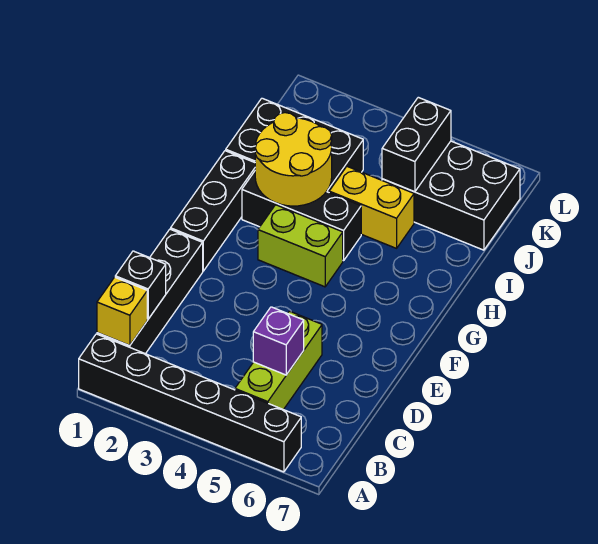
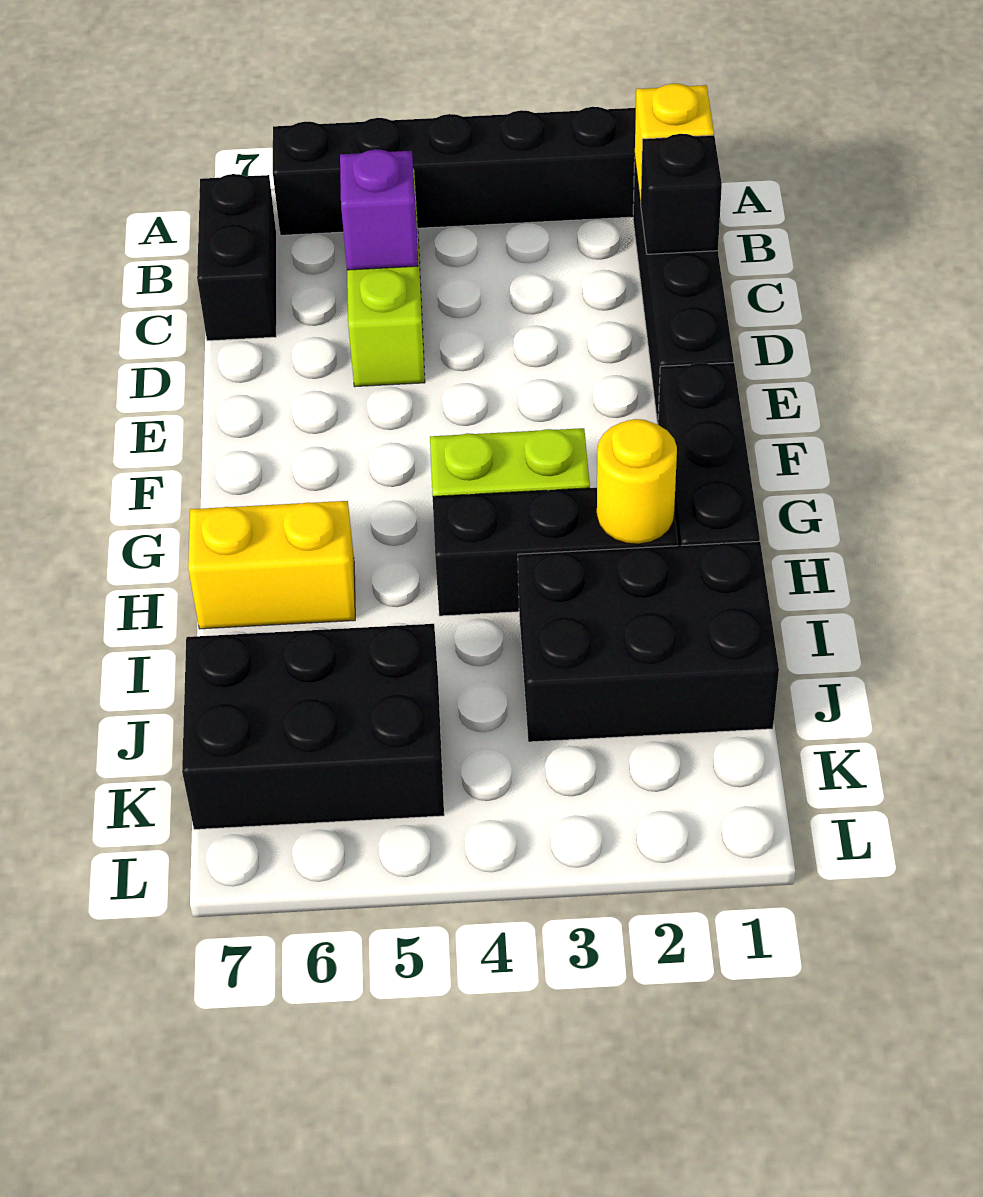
yellow round brick H2:I3 level 2 -> yellow round brick H2 level 2
yellow brick I4:I5 level 1 -> yellow brick H6:H7 level 1
black brick J5:K5 level 2 -> black brick B7:C7 level 1

